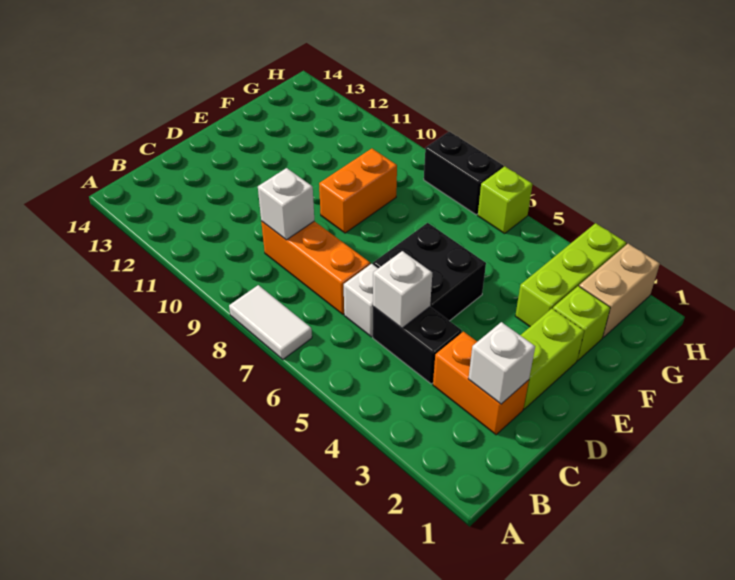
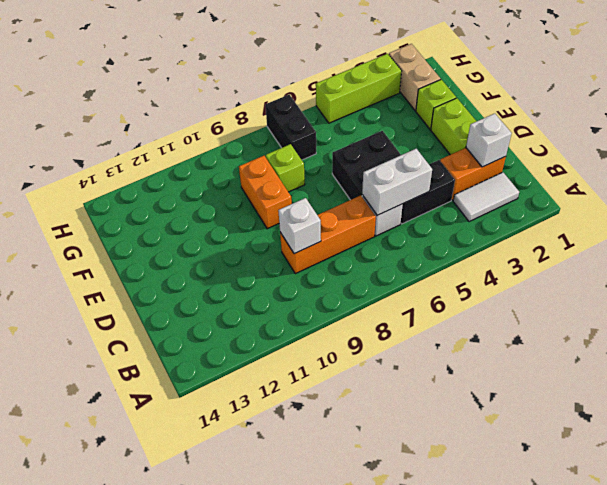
white tile A7:A8 level 1 -> white tile B2:B3 level 1
white brick C5 level 2 -> white brick C5:C6 level 2
lime brick F3:H3 level 1 -> lime brick H3:H5 level 1
lime brick H6 level 1 -> lime brick F8 level 1
black brick H7:H8 level 1 -> black brick G7:H7 level 1

